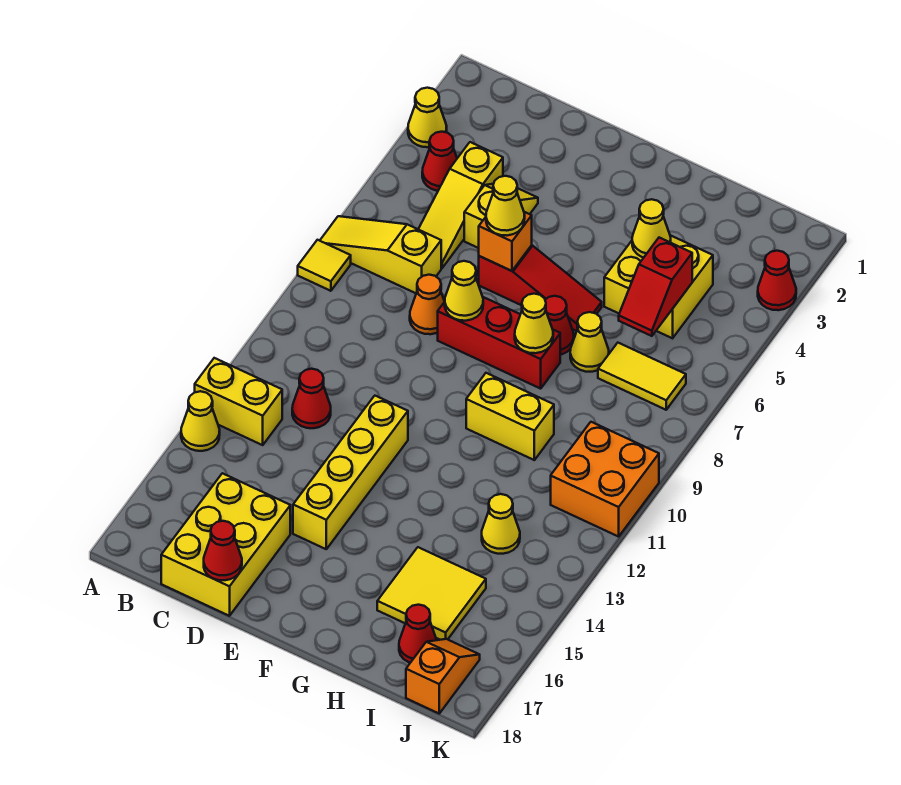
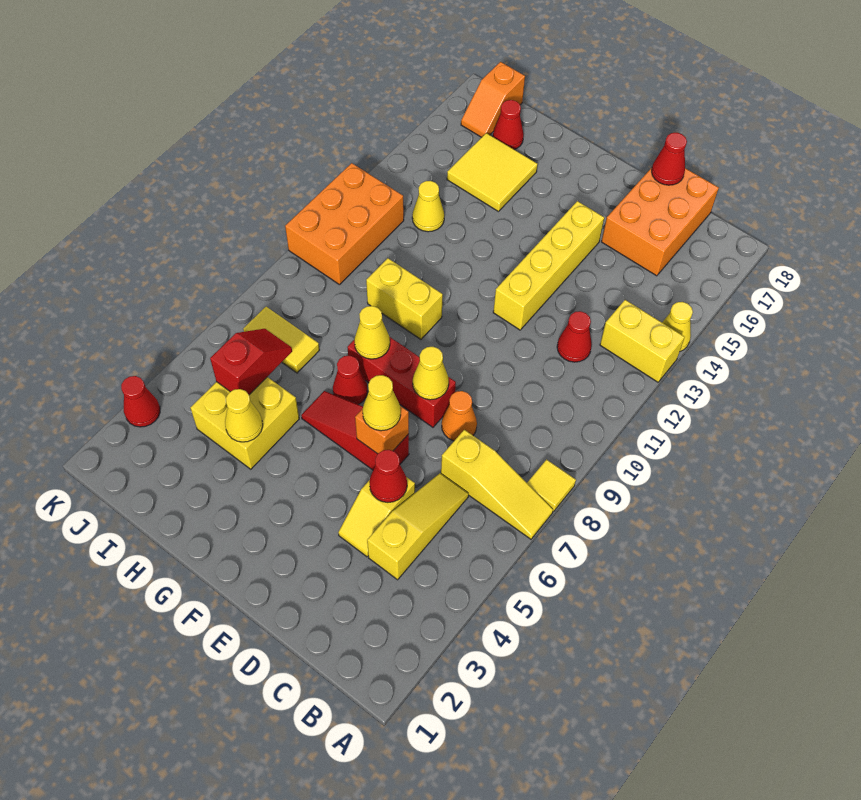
yellow cone A3 level 1 -> none
red cone B4 level 1 -> red cone D5 level 2
yellow brick C16:D18 level 1 -> orange brick C16:D18 level 1
yellow cone H7 level 1 -> none
orange brick J10:K11 level 1 -> orange brick J10:K12 level 1

